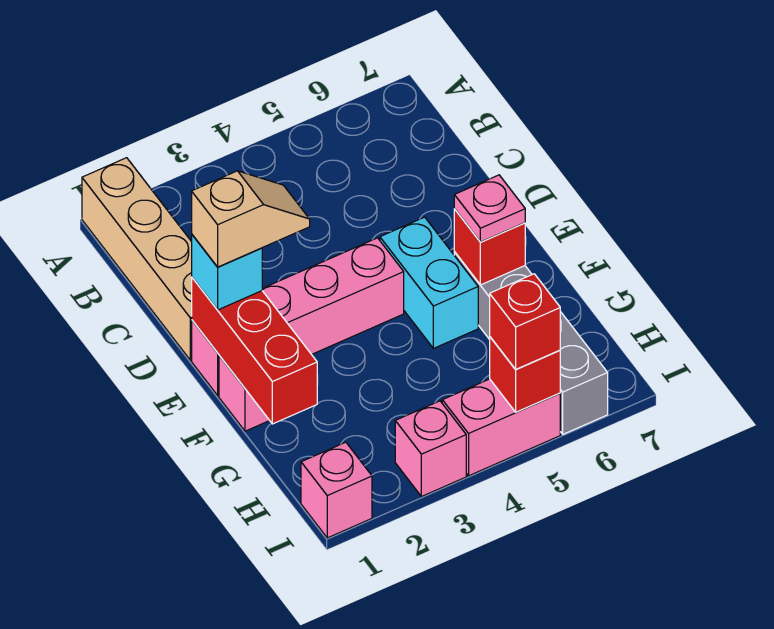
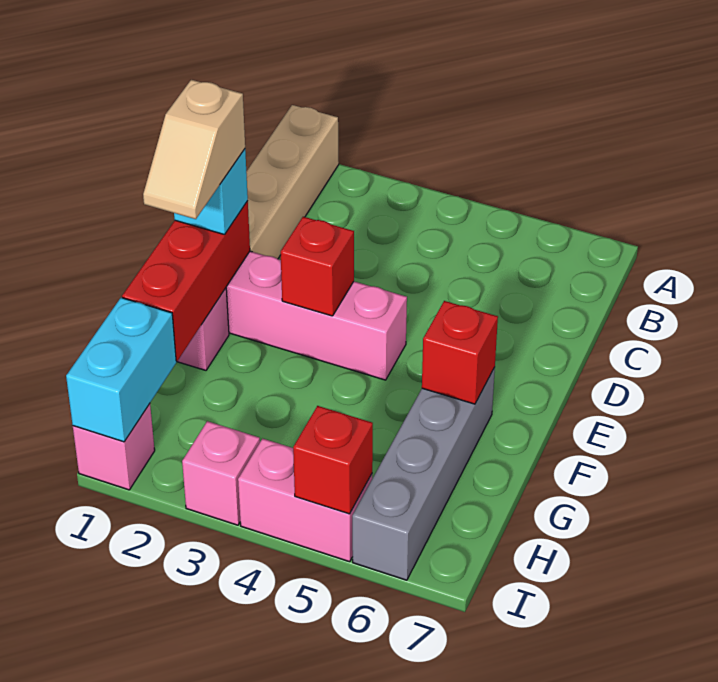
tan slope E1:E2 level 4 top 1 -> tan slope E1:F1 level 4 top E
cyan brick E5:F5 level 1 -> cyan brick H1:I1 level 2
pink plate F6 level 3 -> none
red brick I5 level 3 -> red brick E3 level 2

